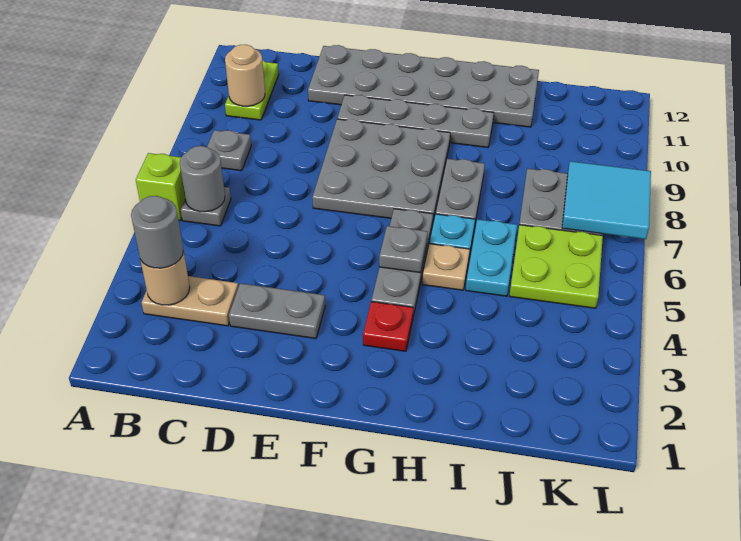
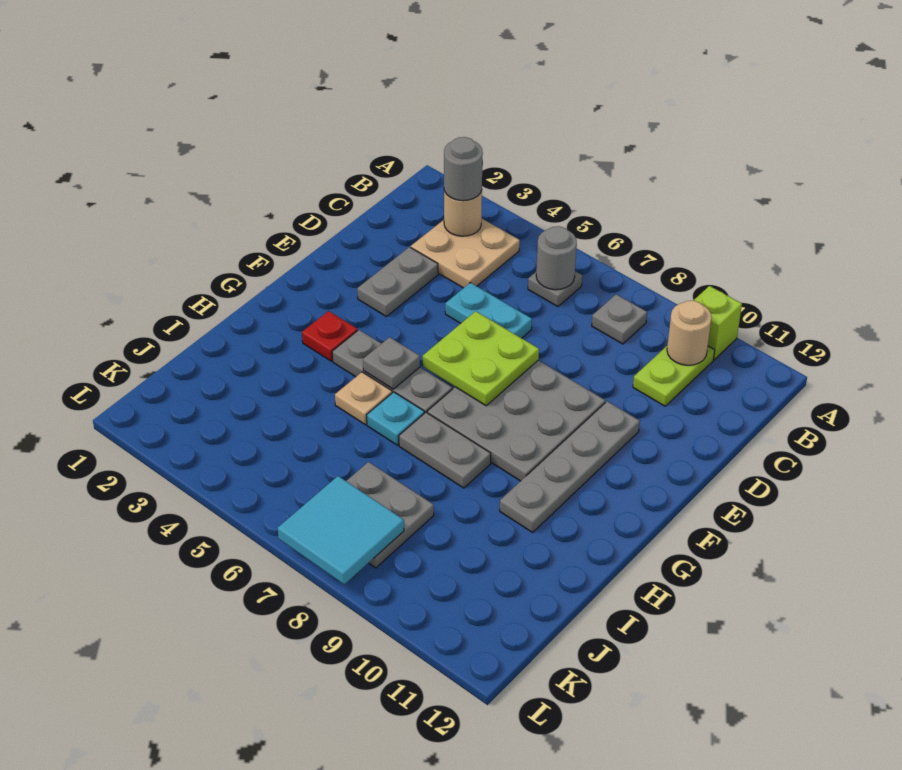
lime brick A6 level 1 -> lime brick A10 level 1
tan plate B3:C3 level 1 -> tan plate B3:C4 level 1
lime plate B10:B11 level 1 -> lime plate B10:C10 level 1
grey plate D11:I12 level 1 -> none
cyan plate I5:I6 level 1 -> cyan plate D5:D6 level 1
lime plate J5:K6 level 1 -> lime plate E6:F7 level 2

